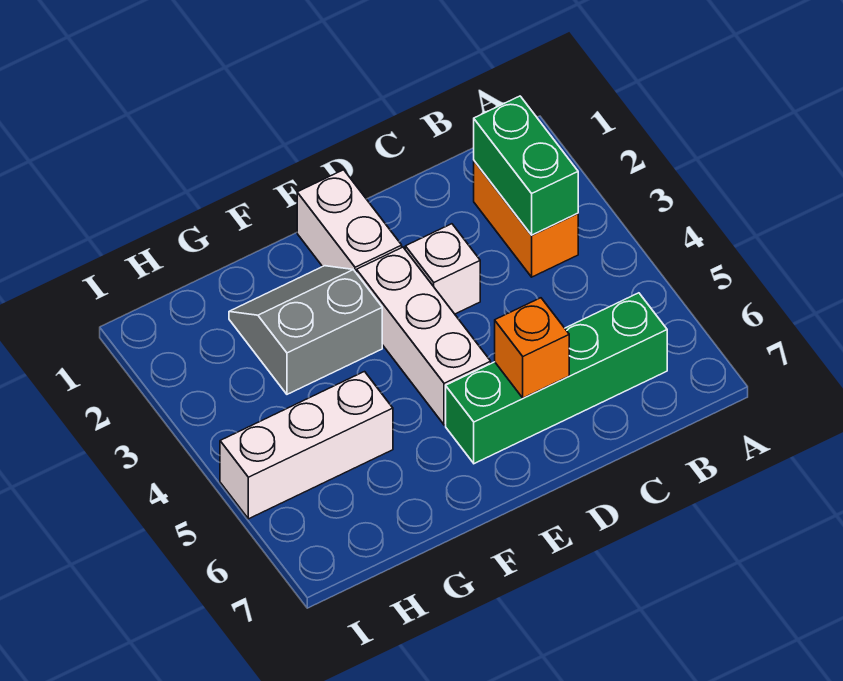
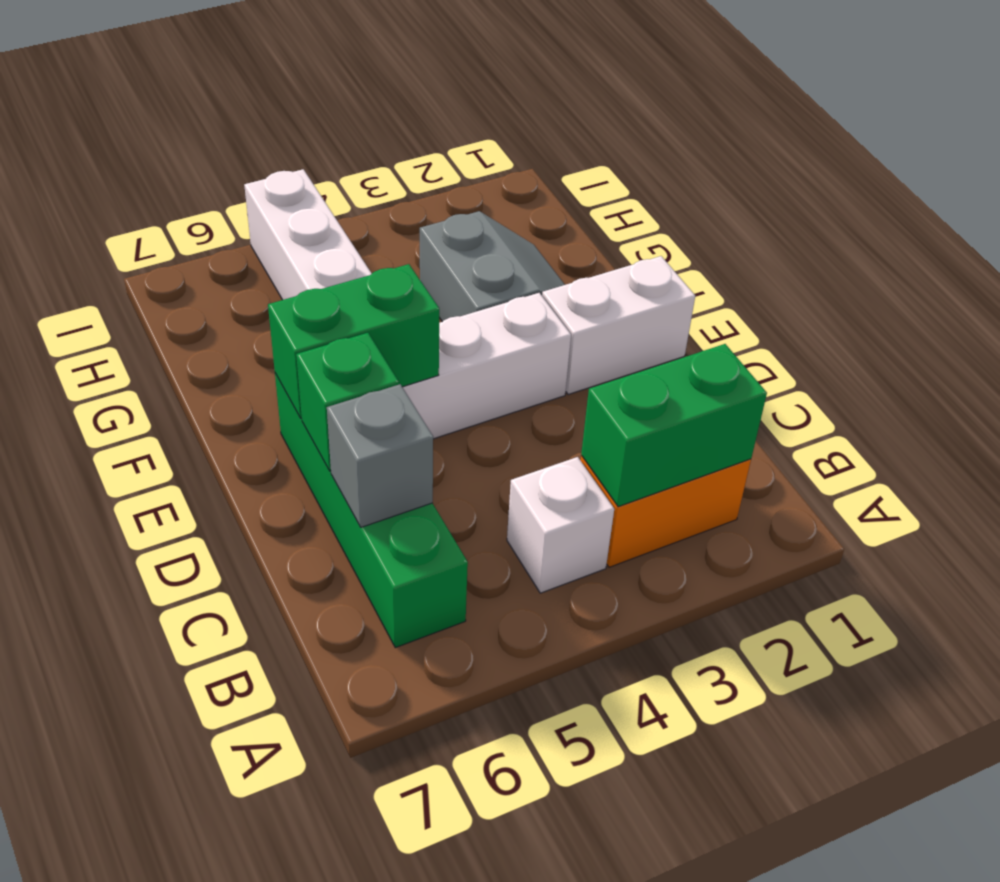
none -> grey brick C6 level 2
white brick D3 level 1 -> white brick B4 level 1
orange brick D6 level 2 -> green brick D6 level 2
none -> green brick E5:E6 level 2

